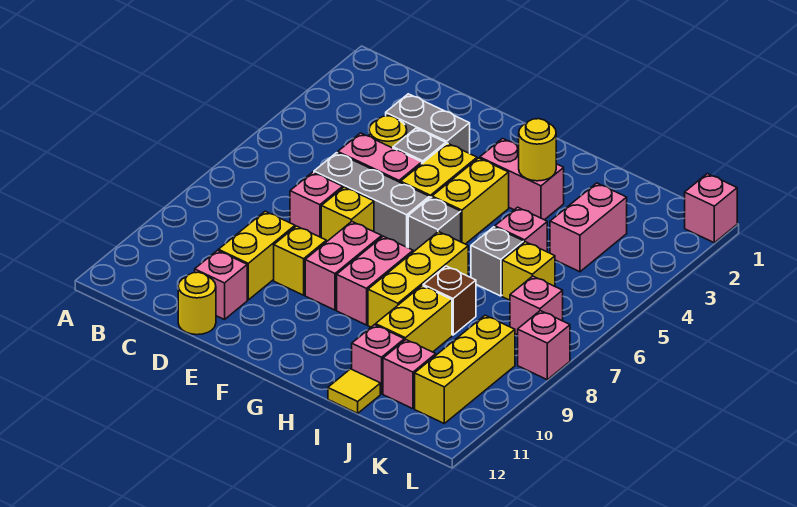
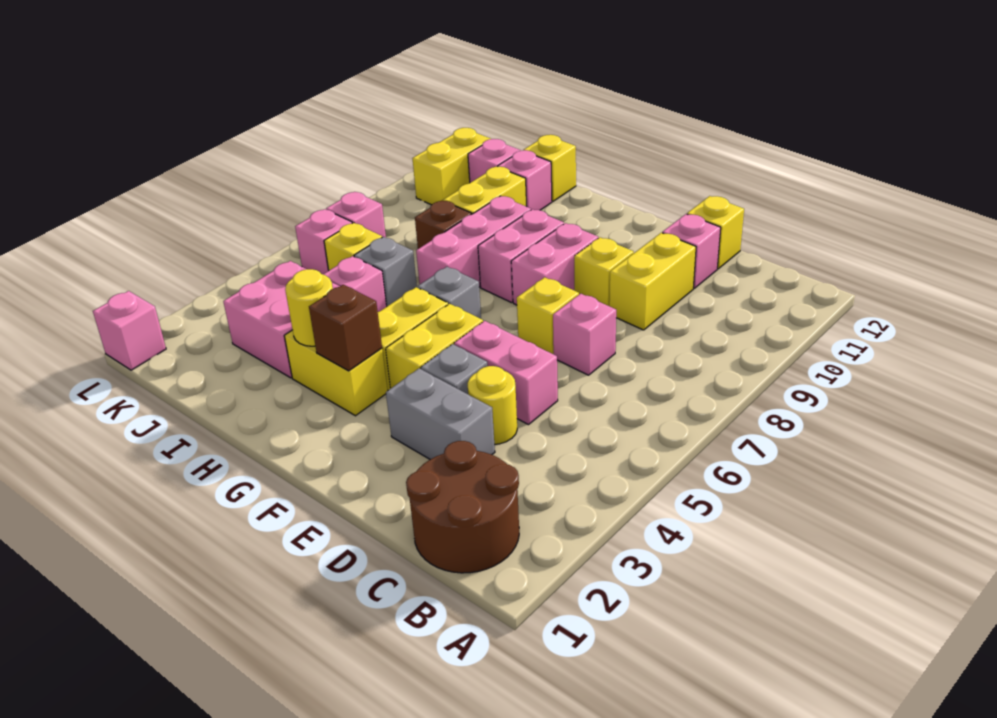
none -> brown round brick B1:C2 level 1
grey brick D6:F6 level 1 -> none
yellow round brick D12 level 1 -> yellow brick D12 level 1
pink brick G3:H3 level 1 -> yellow brick G3:H3 level 1
none -> brown brick G3 level 2
yellow brick H7:H9 level 1 -> pink brick H7:H9 level 1
yellow tile I12 level 1 -> yellow brick I12 level 1
pink brick J3:J4 level 1 -> pink brick I3:J4 level 1
yellow brick K9:K11 level 1 -> yellow brick K10:K11 level 1
pink brick L8 level 1 -> pink brick K6 level 1

